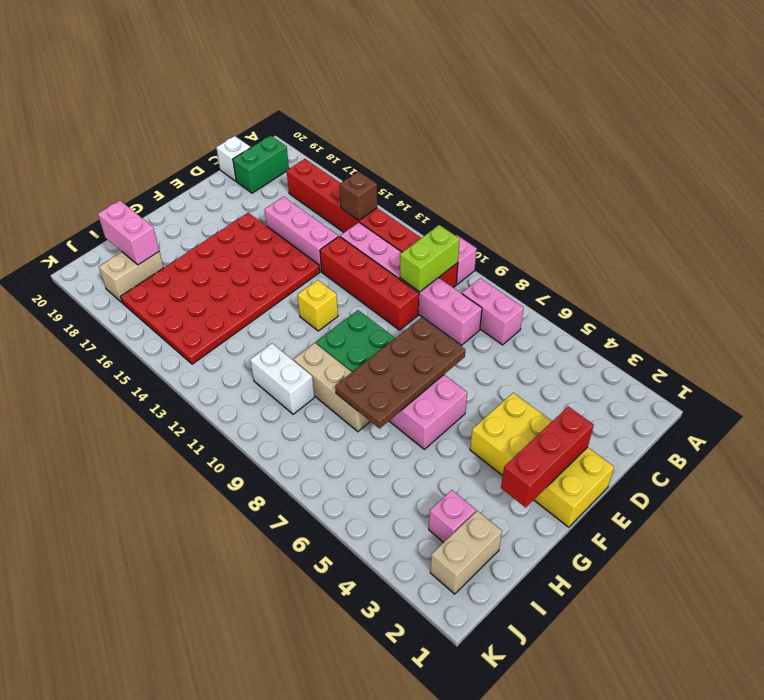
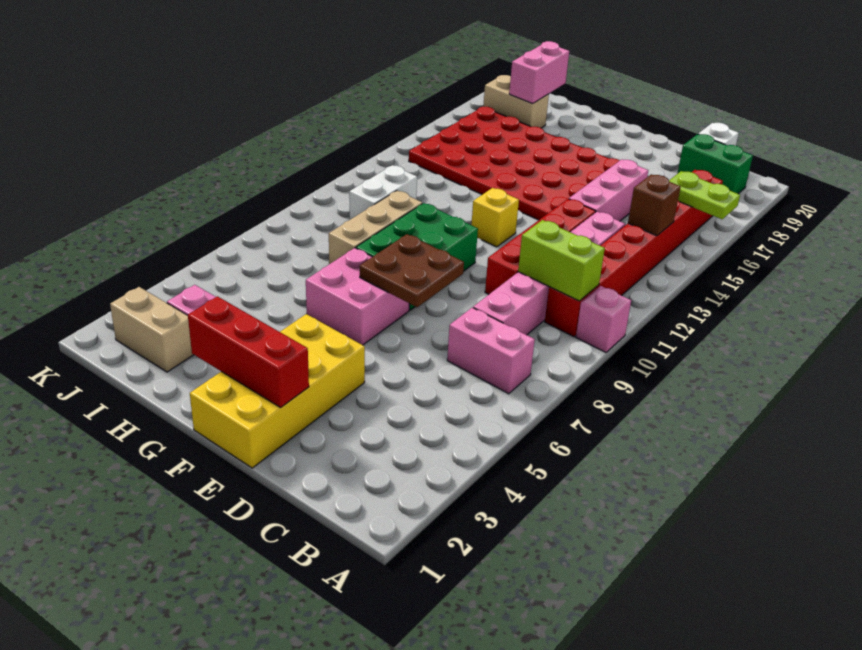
none -> lime plate A16:B16 level 2
pink brick B7:B8 level 1 -> pink brick B7:C7 level 1
brown plate E7:H8 level 2 -> brown plate E7:F8 level 2

